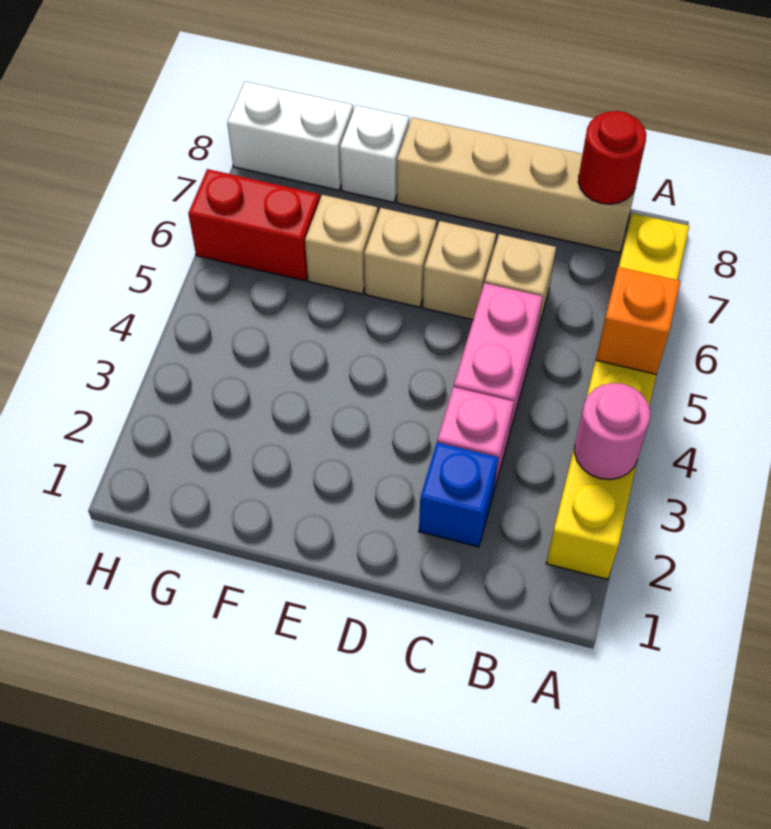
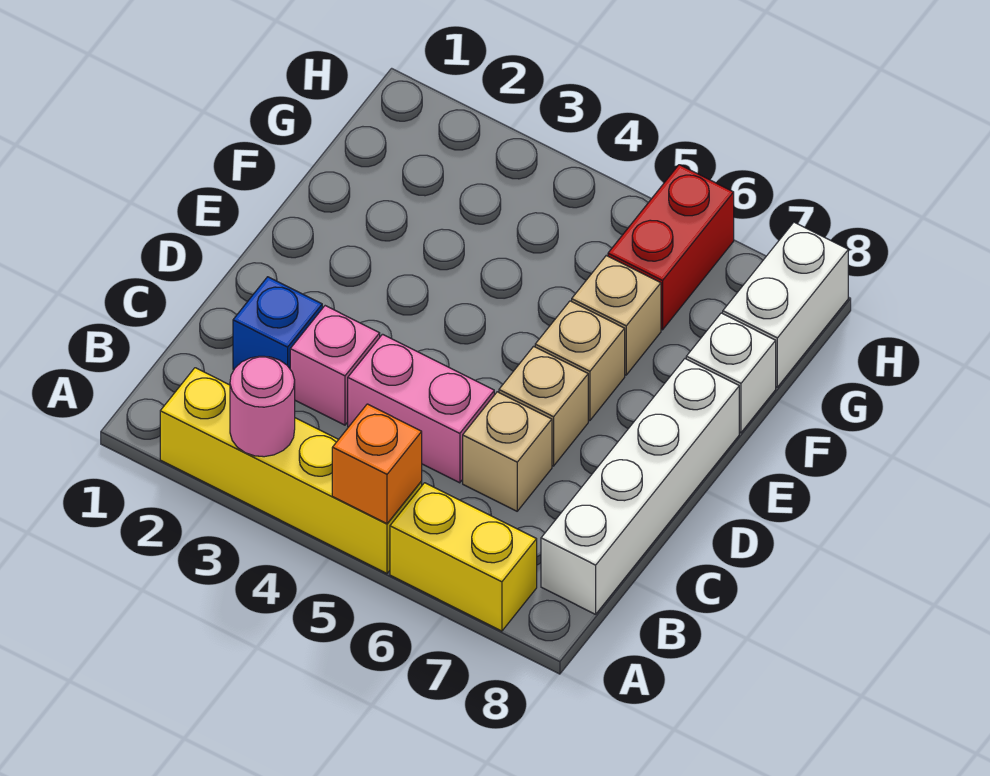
tan brick B8:E8 level 1 -> white brick B8:E8 level 1
red round brick B8 level 2 -> none

